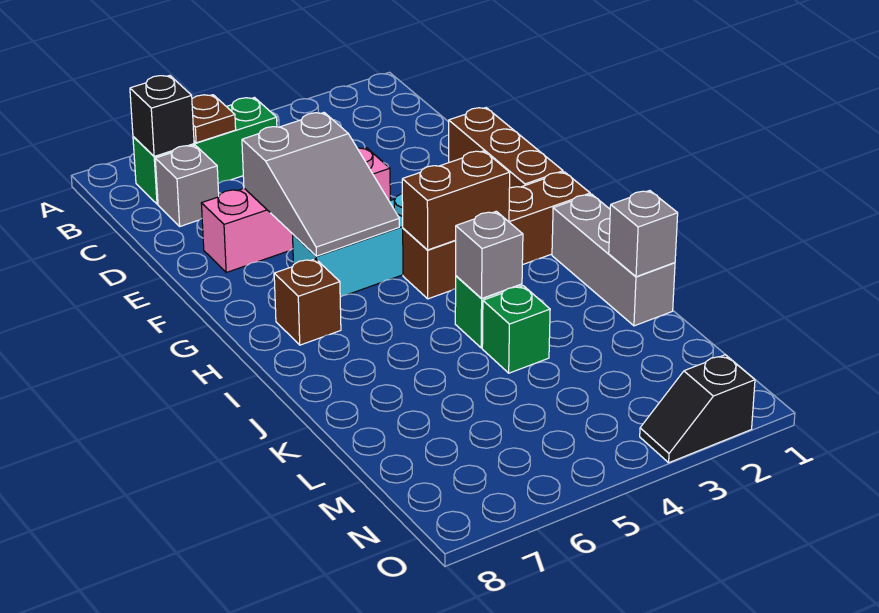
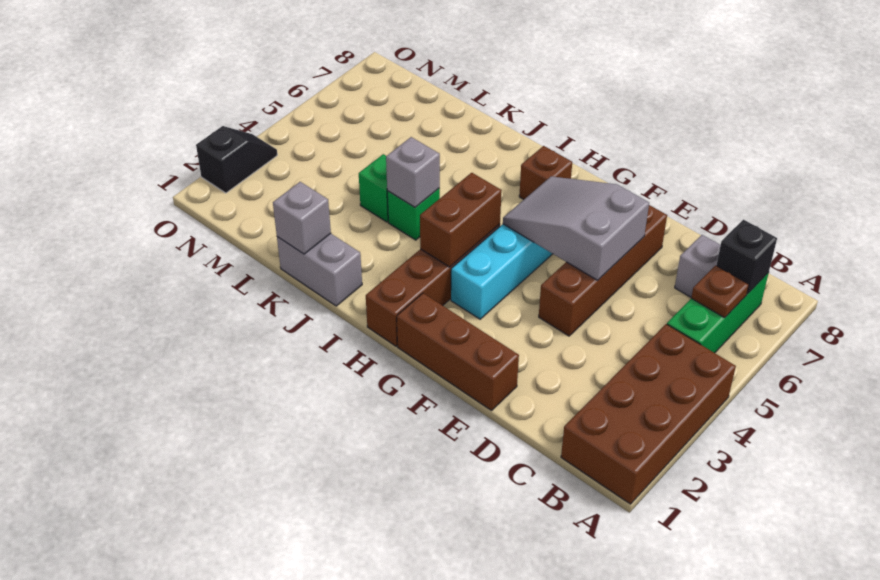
none -> brown brick A1:B4 level 1
pink brick E4:E7 level 1 -> brown brick E4:E7 level 1
grey brick I1:K1 level 1 -> grey brick J1:K1 level 1

